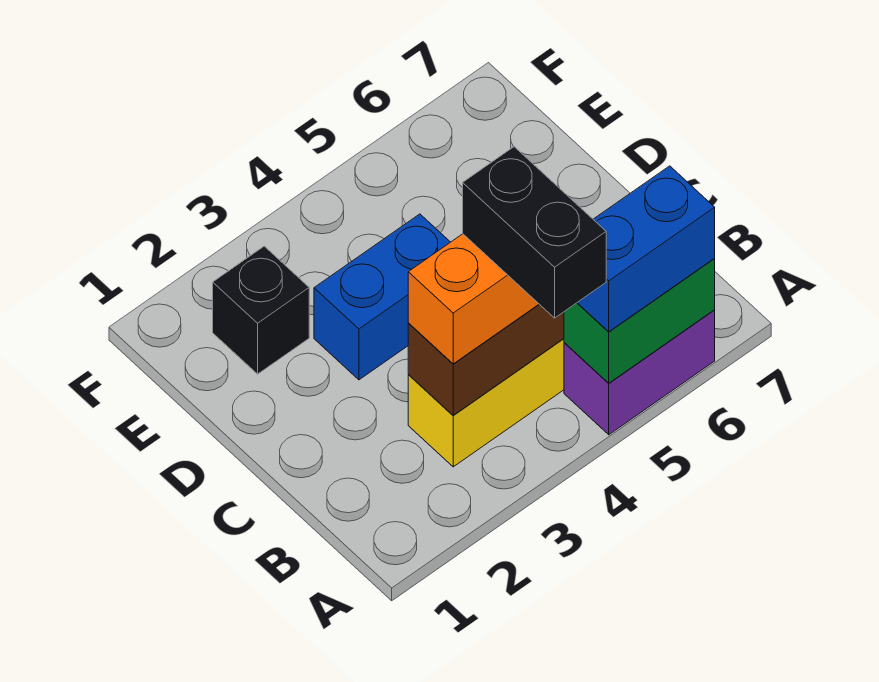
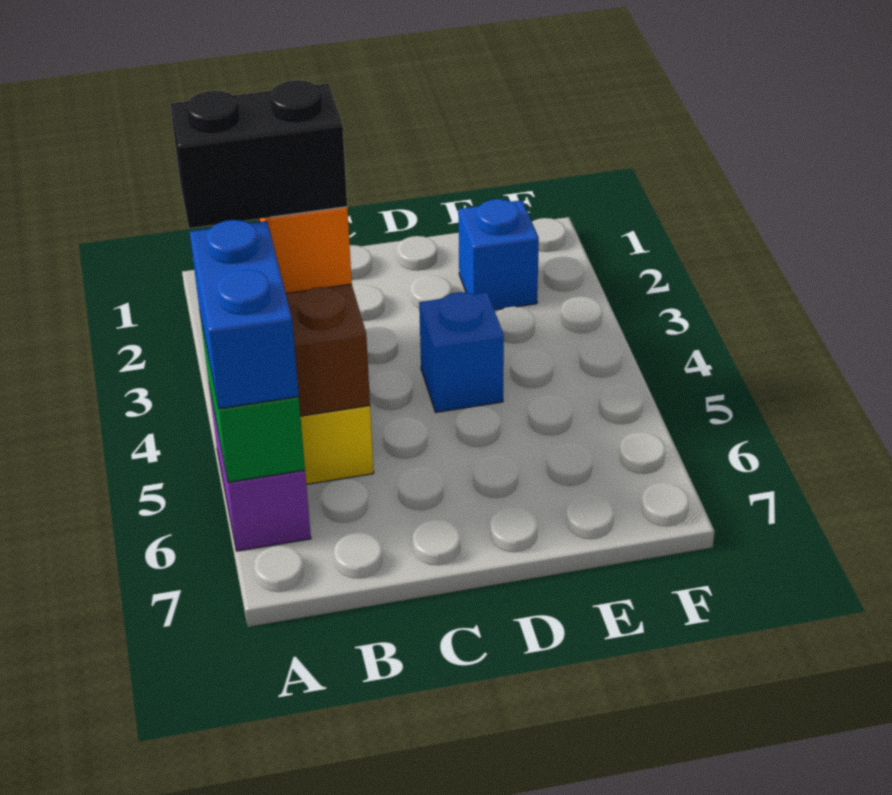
blue brick D3:D4 level 1 -> blue brick D4 level 1
black brick E2 level 1 -> blue brick E2 level 1

